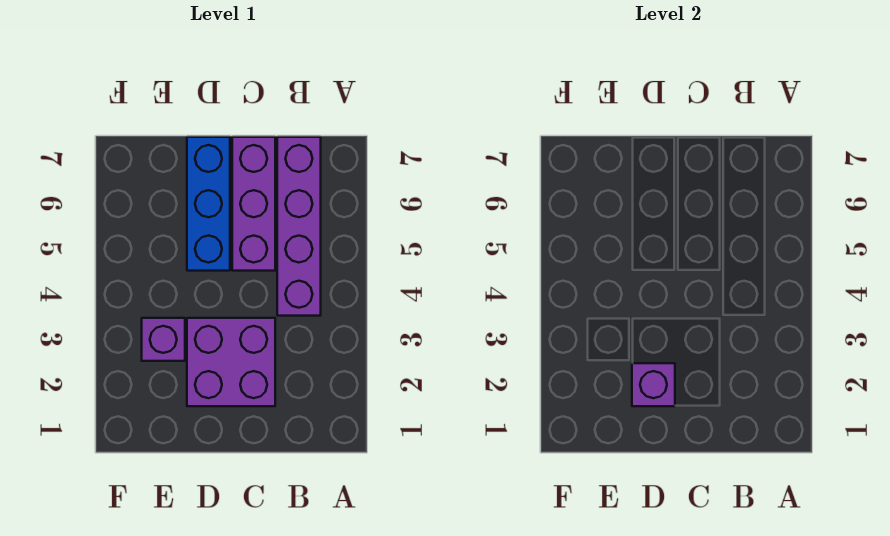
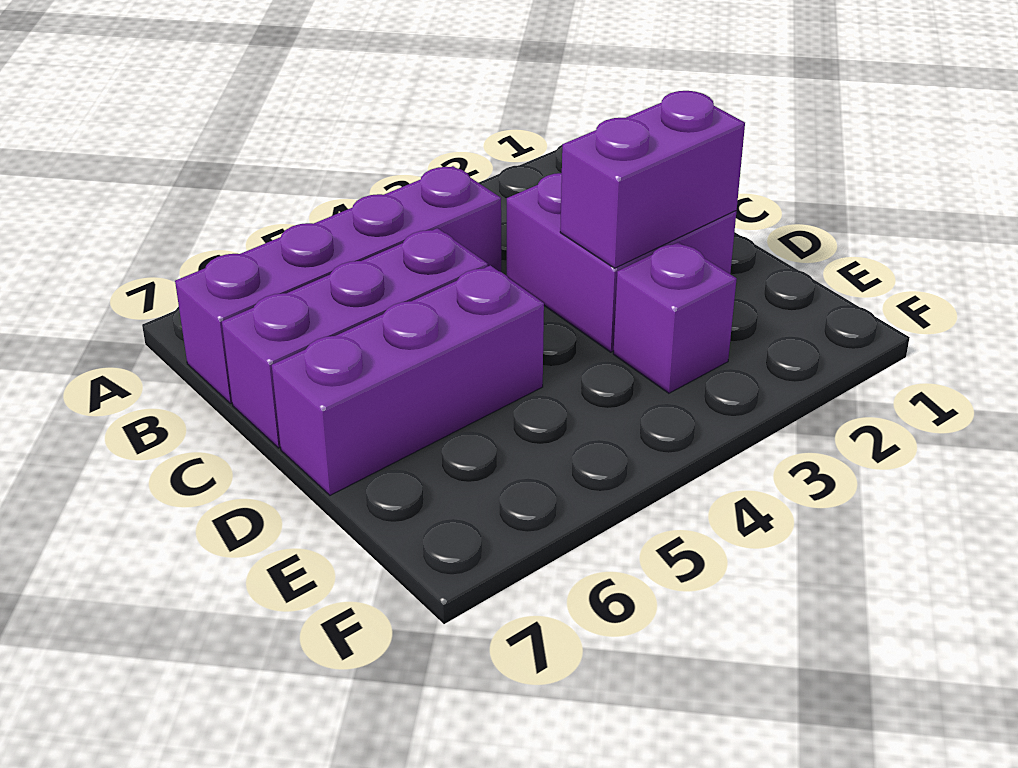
purple brick D2 level 2 -> purple brick D2:D3 level 2
blue brick D5:D7 level 1 -> purple brick D5:D7 level 1

